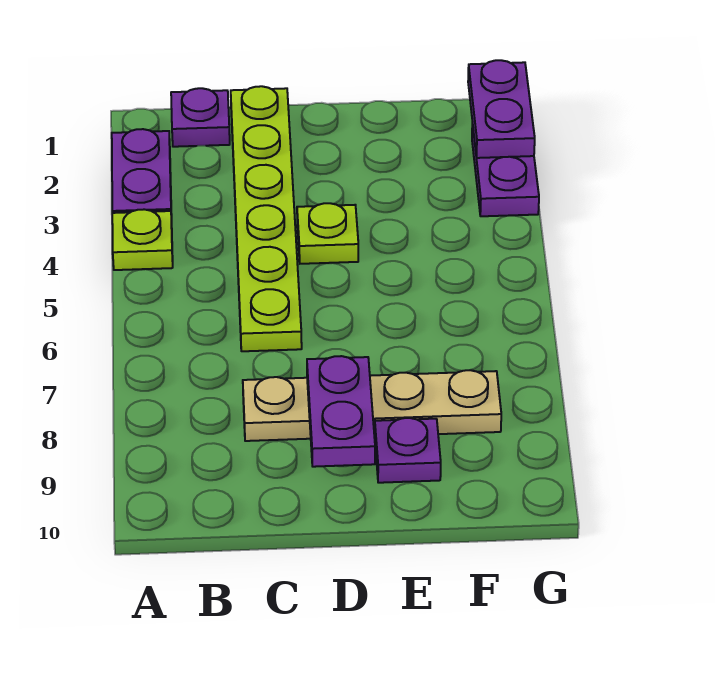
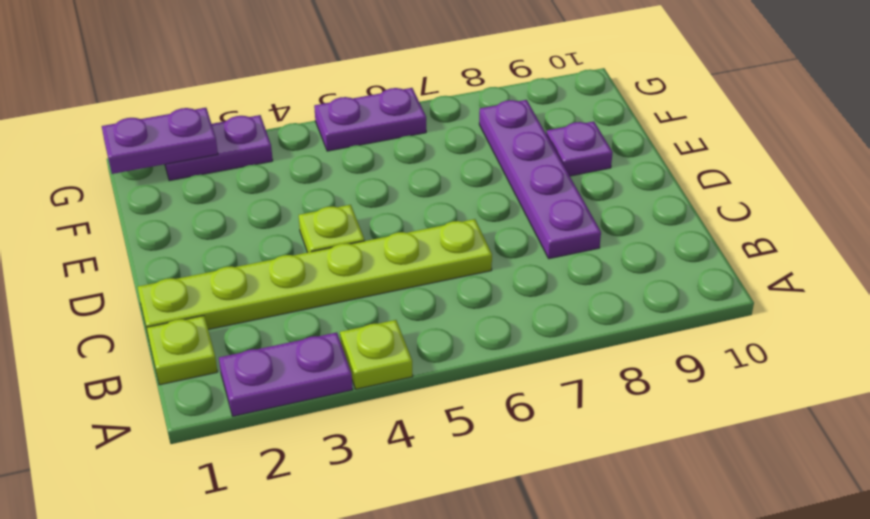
purple plate B1 level 1 -> lime plate B1 level 1
tan plate C8:F8 level 1 -> purple plate C8:F8 level 1
purple plate D8:D9 level 2 -> purple plate G5:G6 level 1

